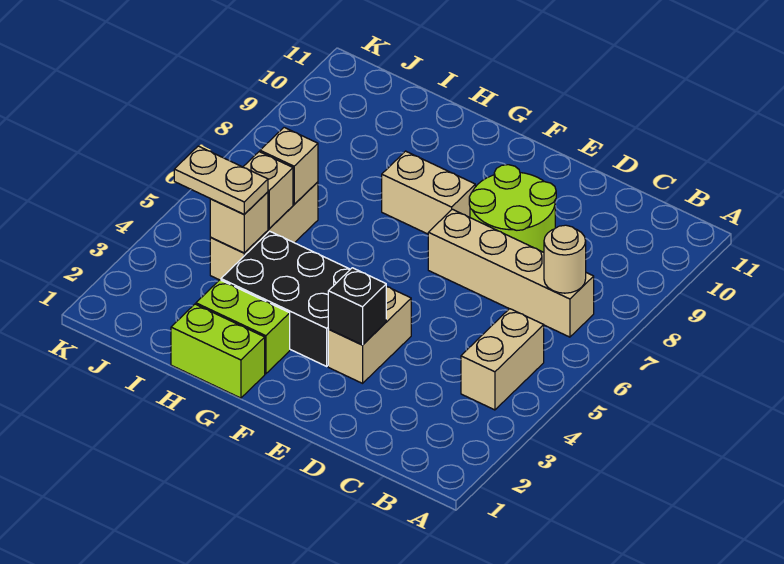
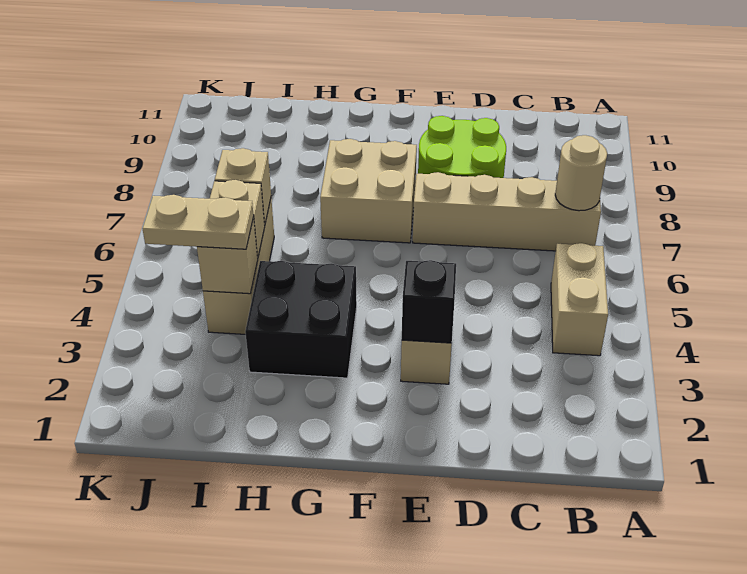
black brick F3:H4 level 1 -> black brick G3:H4 level 1
tan brick F8:G8 level 1 -> tan brick F7:G8 level 1
lime brick G1:H1 level 1 -> none
lime brick G2:H2 level 1 -> none

